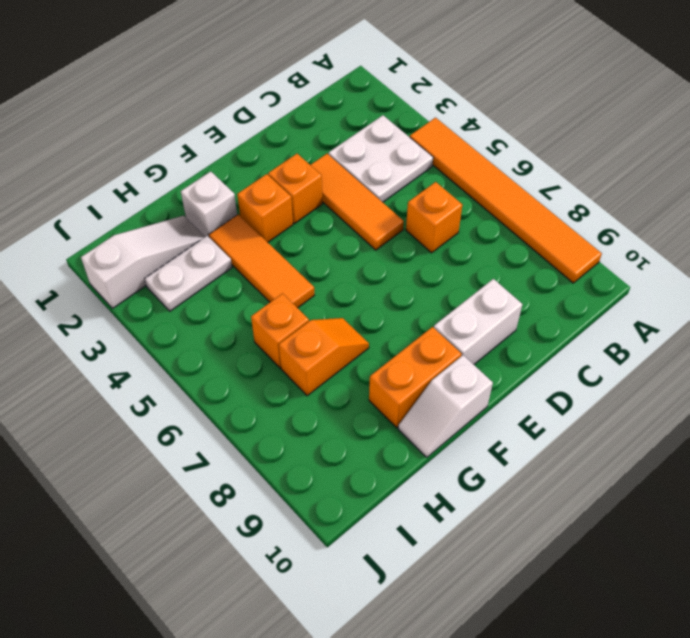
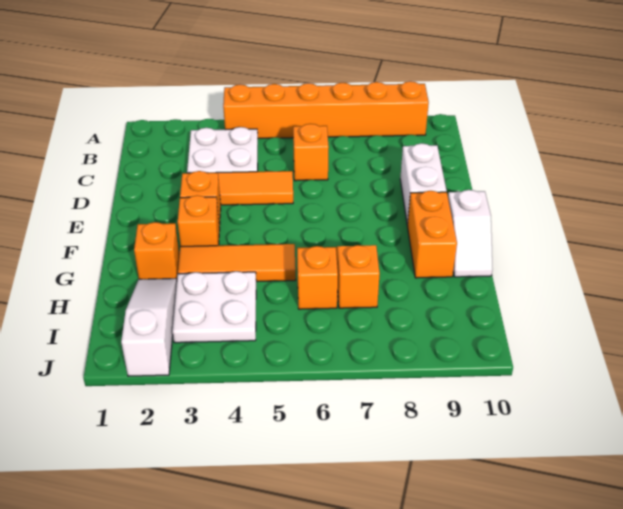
orange tile A4:A9 level 1 -> orange brick A4:A9 level 1
white brick G2 level 1 -> orange brick G2 level 1
white plate H3:I3 level 1 -> white plate H3:I4 level 1

